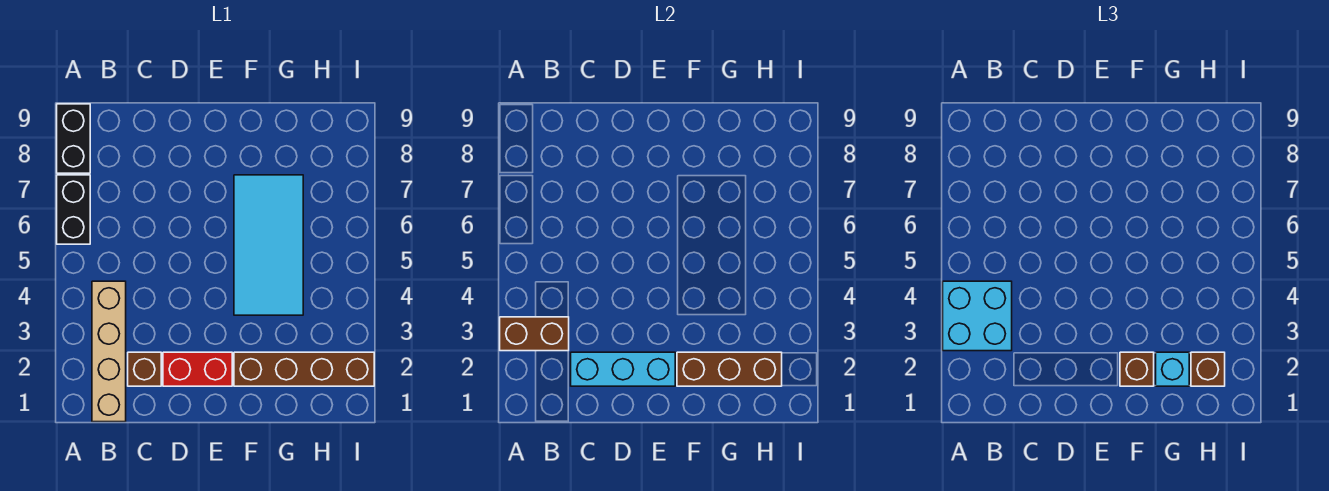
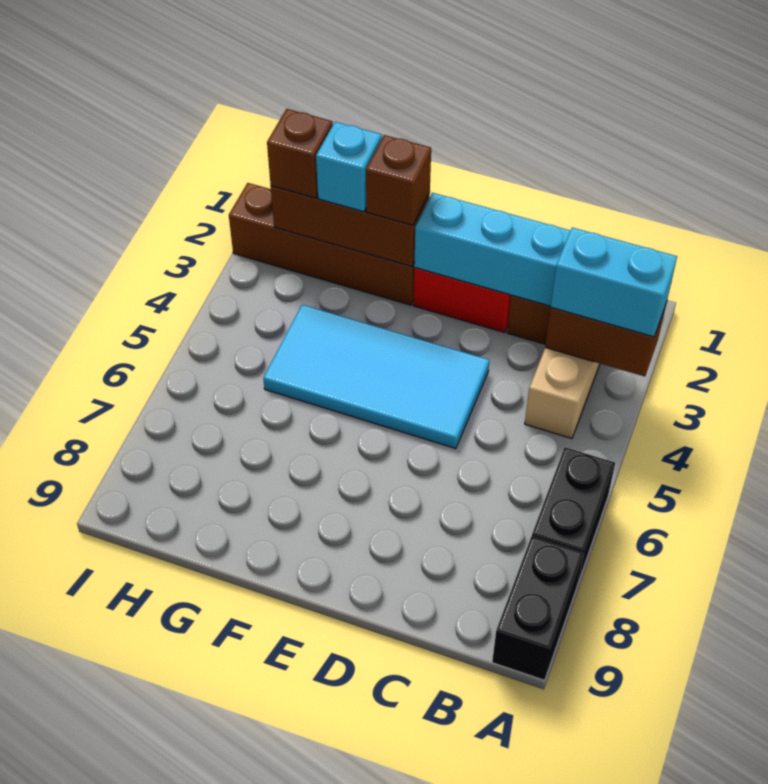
cyan brick A3:B4 level 3 -> cyan brick A3:B3 level 3
cyan tile F4:G7 level 1 -> cyan tile D4:G5 level 1

